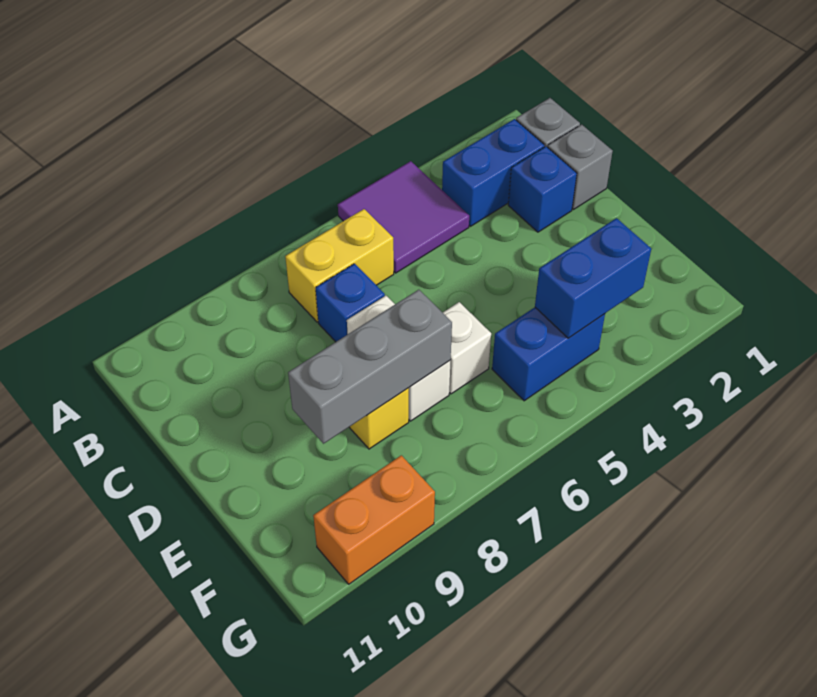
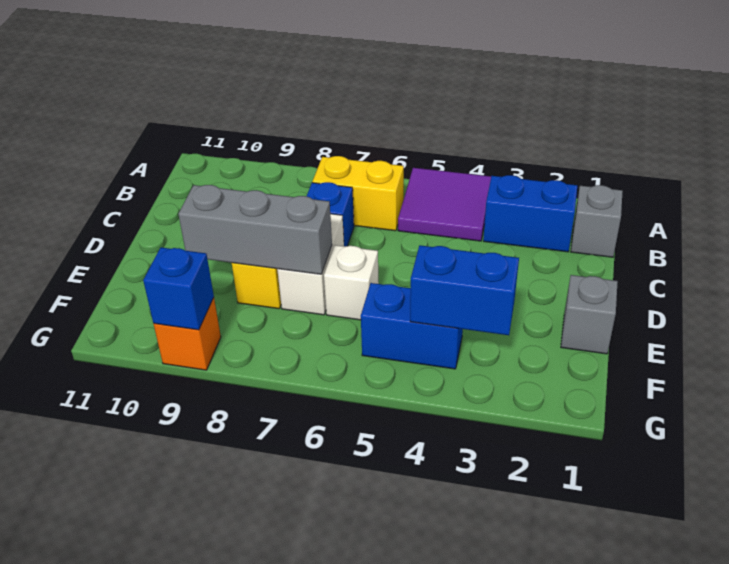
grey brick C1 level 1 -> grey brick E1 level 1
blue brick C2 level 1 -> blue brick G9 level 2
orange brick G9:G10 level 1 -> orange brick G9 level 1

